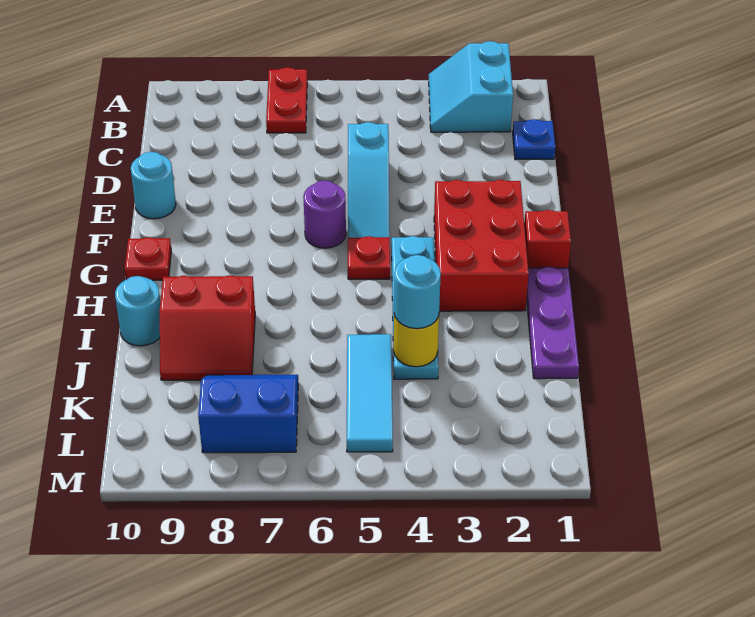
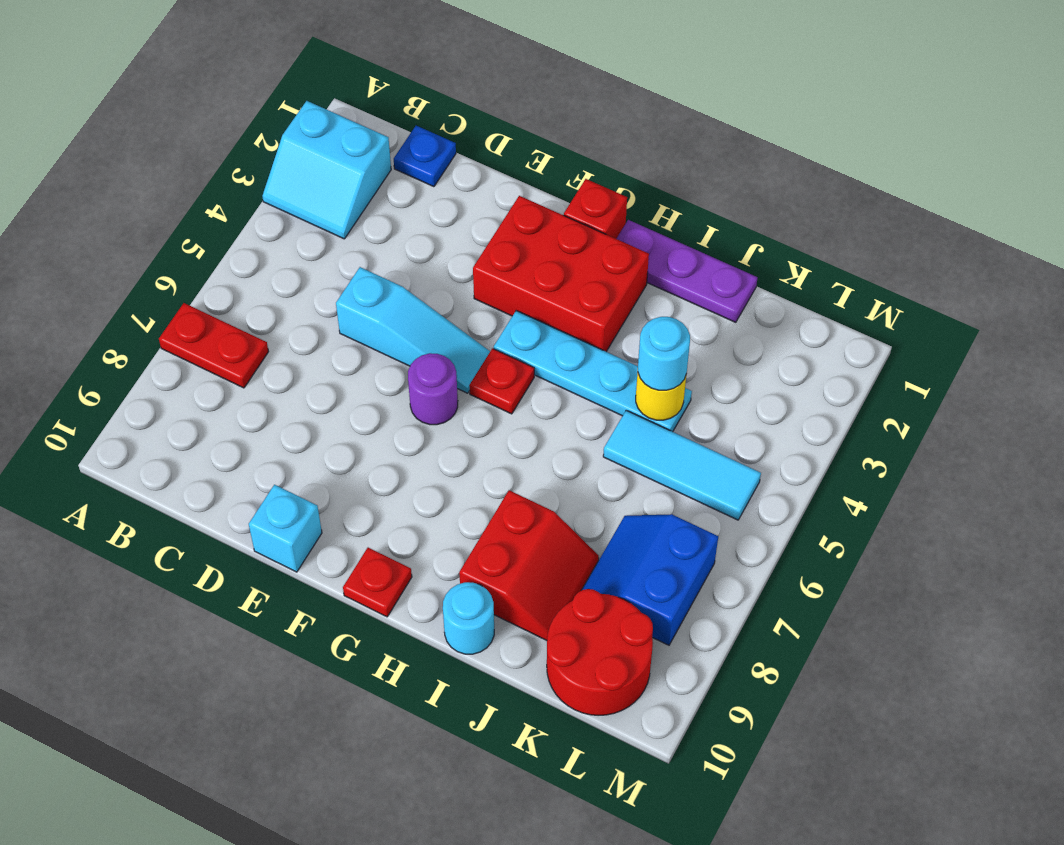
cyan round brick E10 level 1 -> cyan brick E10 level 1
none -> red round brick K9:L10 level 1

